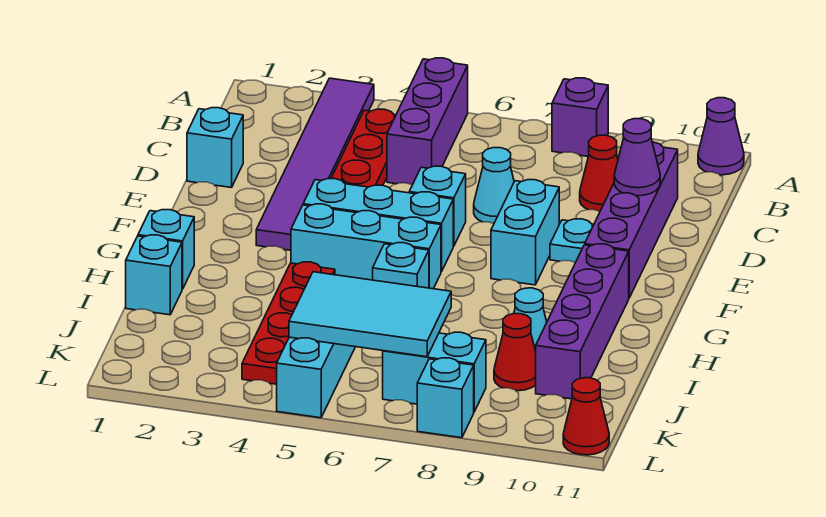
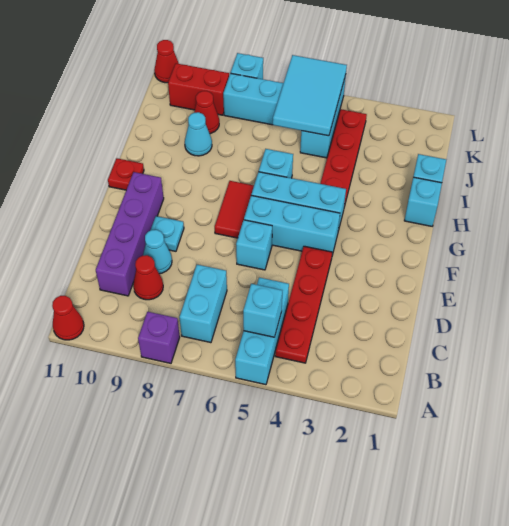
purple tile A3:F3 level 1 -> none
purple brick A5:C5 level 1 -> cyan brick A5:C5 level 1
purple cone A11 level 1 -> red cone A11 level 1
cyan brick D1 level 1 -> cyan brick B5 level 2
cyan cone D7 level 1 -> cyan cone D9 level 1
purple cone D10 level 2 -> none
cyan brick E8:F8 level 1 -> cyan brick B7:C7 level 1
none -> red tile F7:G7 level 1
purple brick G10:J10 level 1 -> none
none -> red plate G11 level 1
cyan tile J5:K7 level 2 -> cyan tile J5:L6 level 2
none -> red brick K9:K10 level 1

